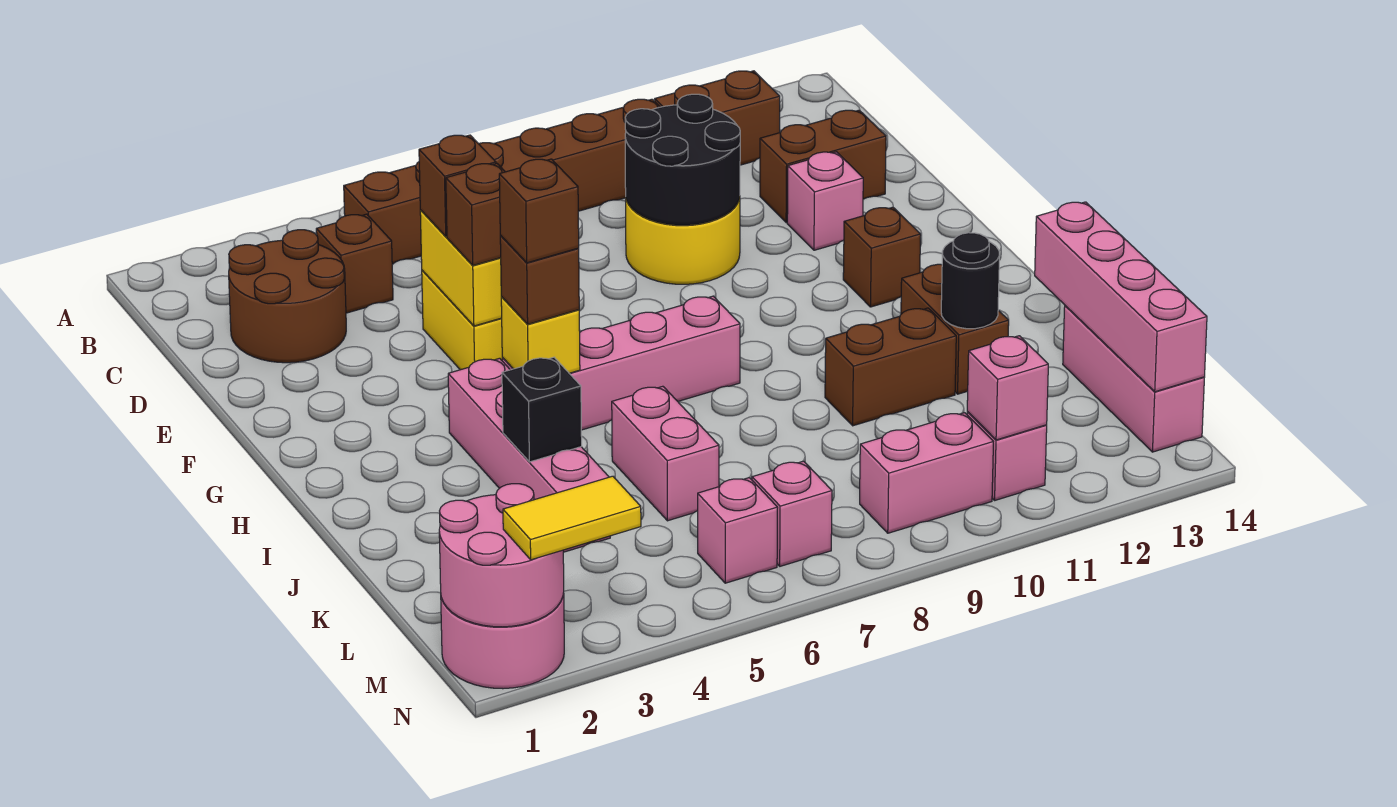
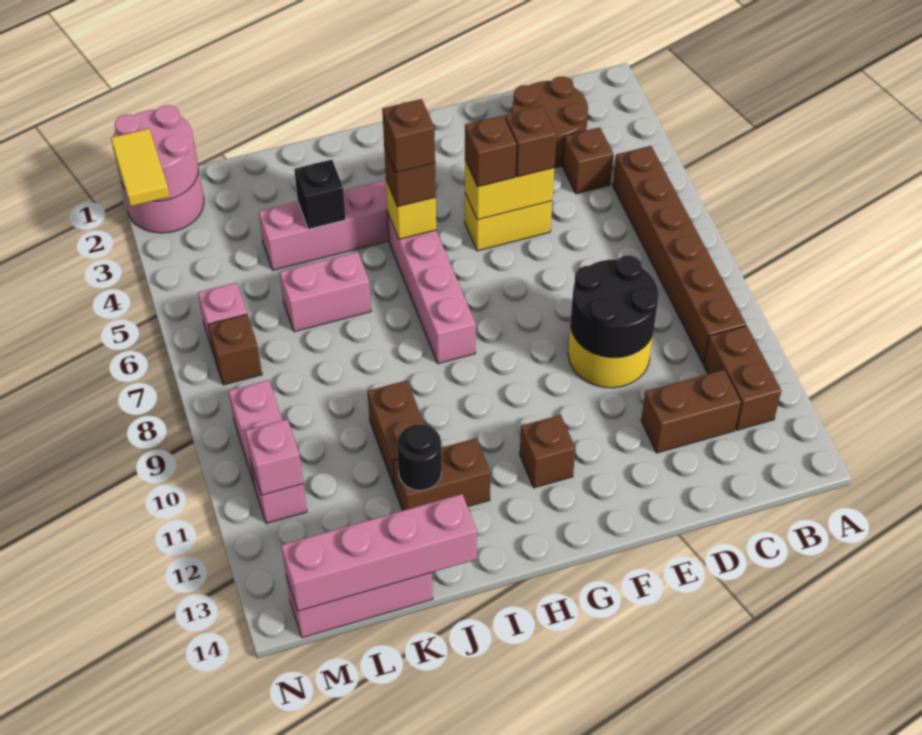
brown brick D12:D13 level 1 -> brown brick C12:D12 level 1
pink brick E12 level 1 -> none
pink brick M7 level 1 -> brown brick M7 level 1

